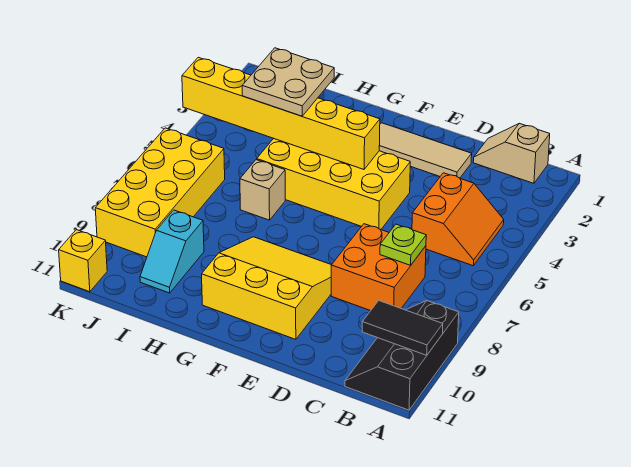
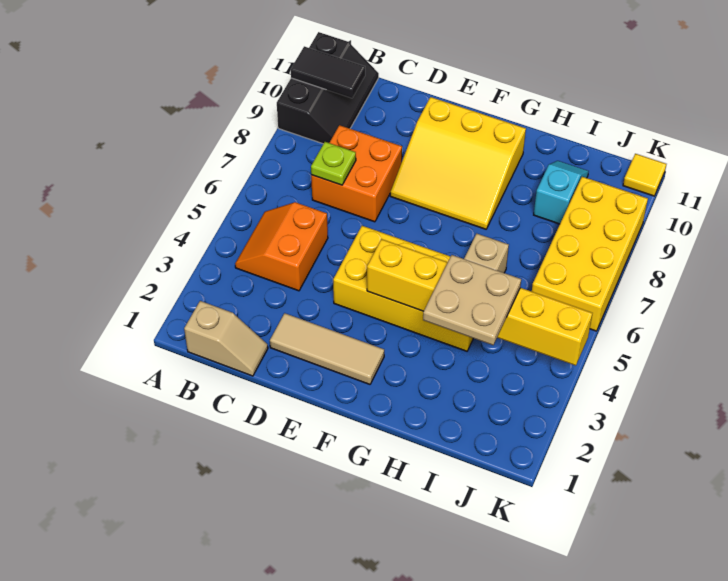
yellow brick K11 level 1 -> yellow tile K11 level 1

